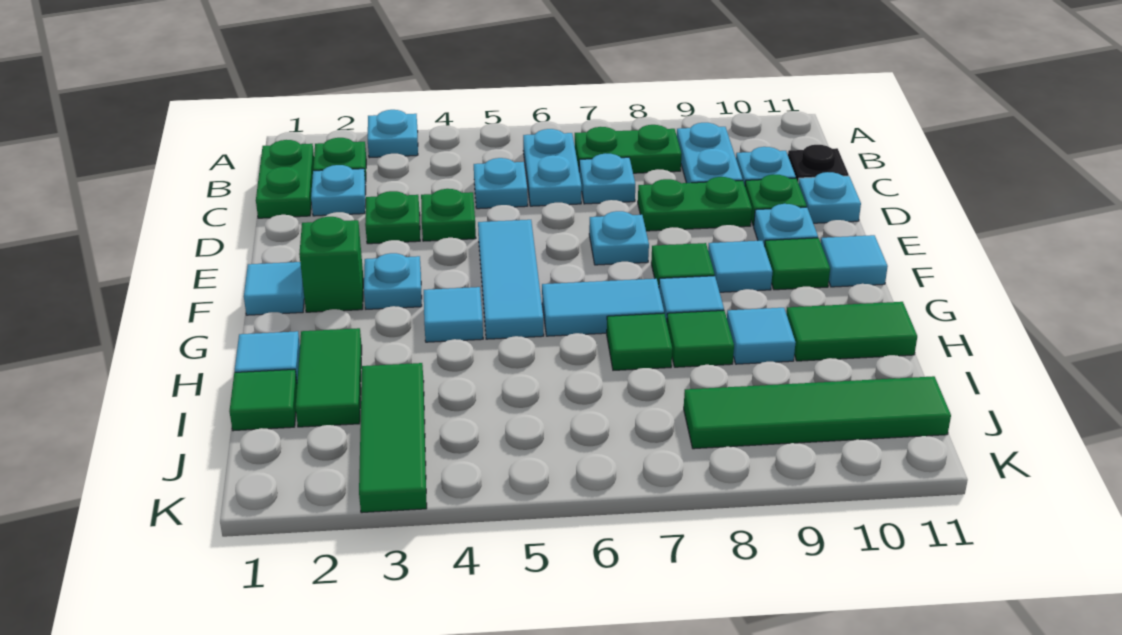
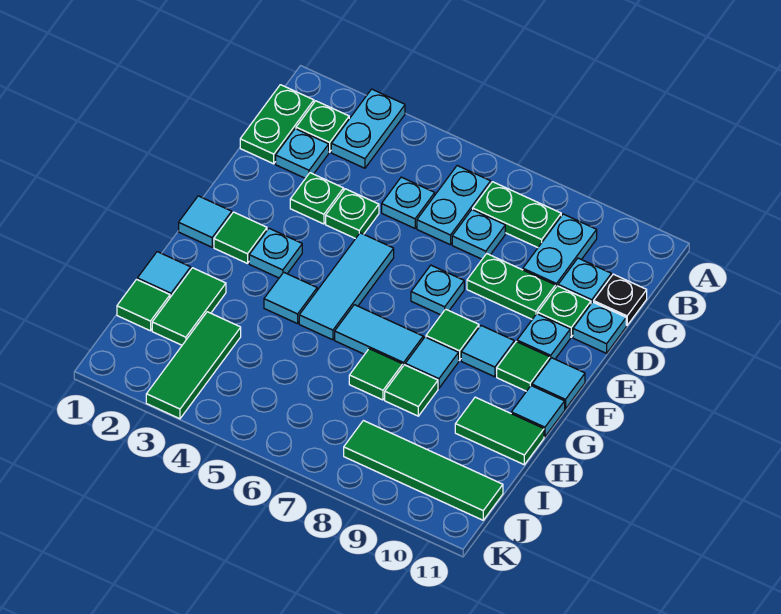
cyan plate A3 level 1 -> cyan plate A3:B3 level 1
green brick F2 level 1 -> green tile F2 level 1
cyan tile H9 level 1 -> cyan tile G11 level 1

